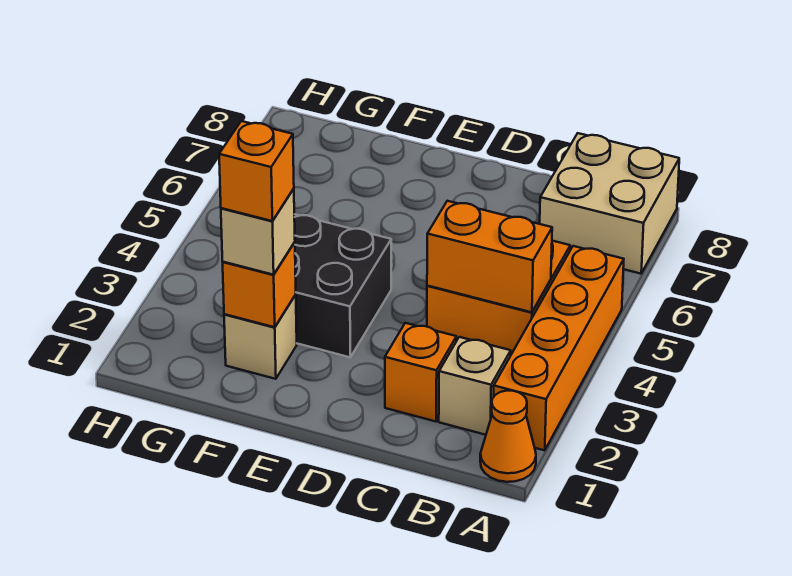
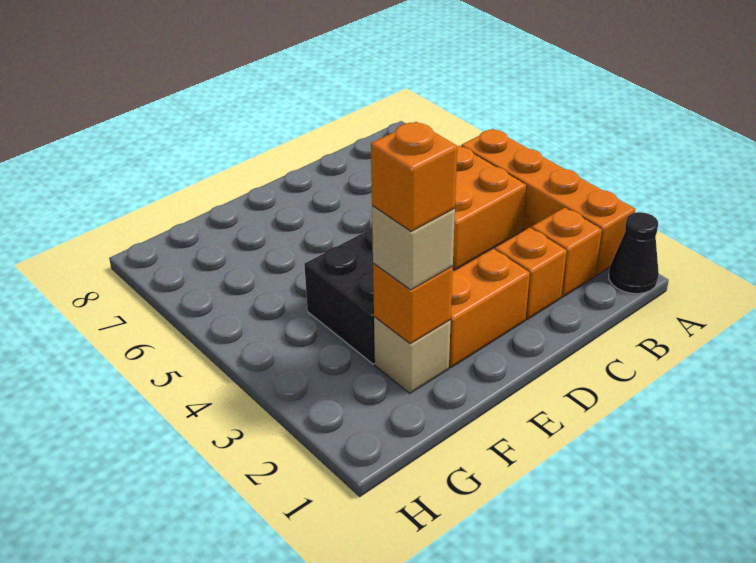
orange cone A1 level 1 -> black cone A1 level 1
tan brick A7:B8 level 1 -> none
tan brick B2 level 1 -> orange brick B2 level 1
orange brick B4:C4 level 2 -> orange brick D2:E2 level 1

